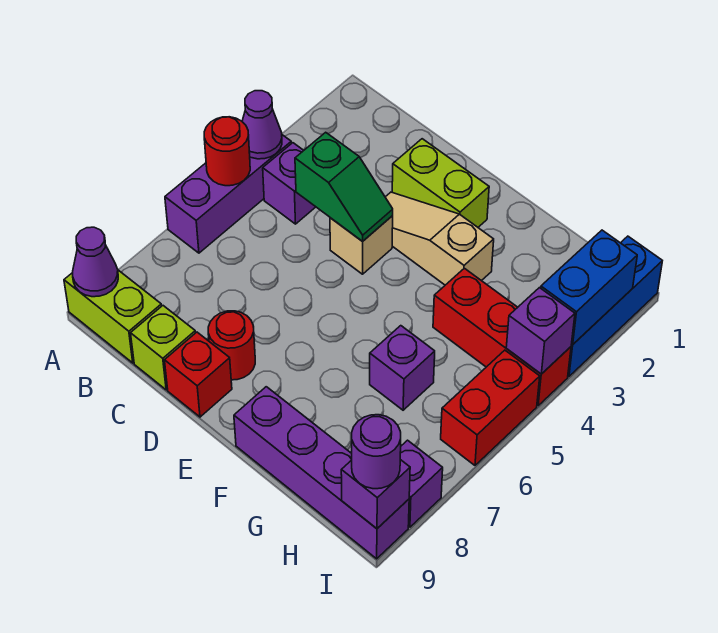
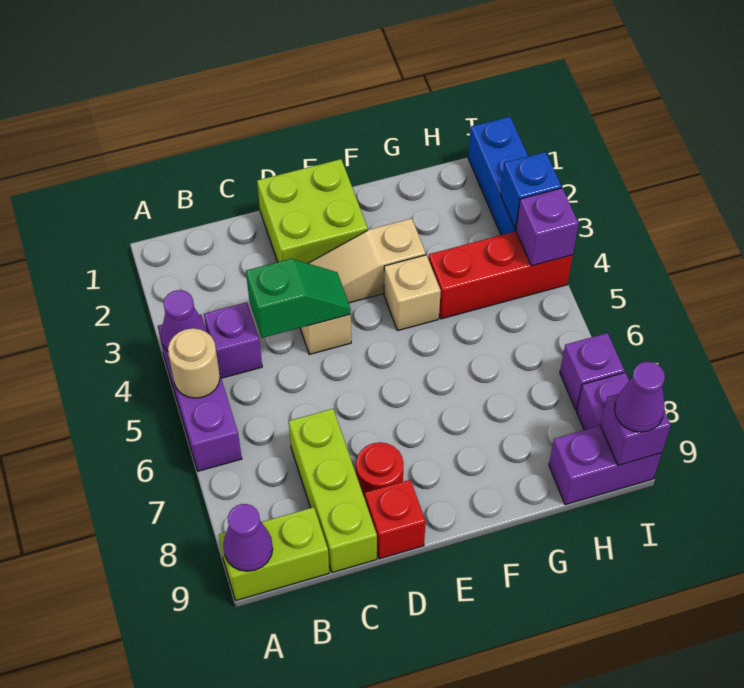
red round brick A5 level 2 -> tan round brick A5 level 2
lime brick C9 level 1 -> lime brick C7:C9 level 1
lime brick D2:E2 level 1 -> lime brick D1:E2 level 1
none -> tan brick F4 level 1
purple brick F9:I9 level 1 -> purple brick H9:I9 level 1
purple brick G6 level 1 -> purple brick I7 level 1
blue brick I2:I3 level 2 -> blue brick I3 level 2
red brick I5:I6 level 1 -> none
purple round brick I9 level 3 -> purple cone I9 level 3

